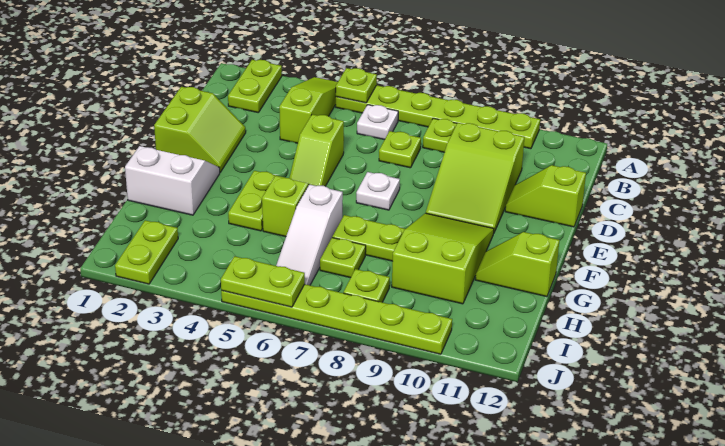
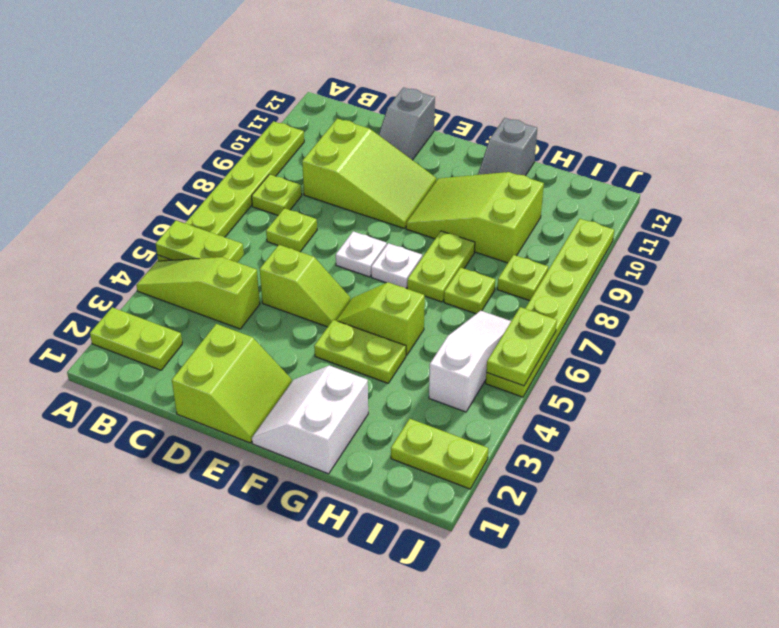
lime plate A5 level 2 -> lime plate A5:B5 level 2
white plate B6 level 1 -> white plate F7 level 1
lime slope D1:E2 level 1 top 1 -> lime slope D1:E2 level 1 top D
lime slope D11:D12 level 1 top 12 -> grey slope D11:D12 level 1 top 12
white slope G6:I6 level 1 top G -> white slope I4:I6 level 1 top 4
lime slope G11:G12 level 1 top 12 -> grey slope G11:G12 level 1 top 12

